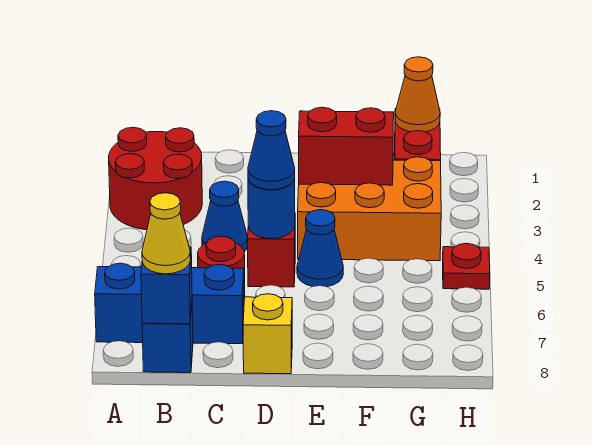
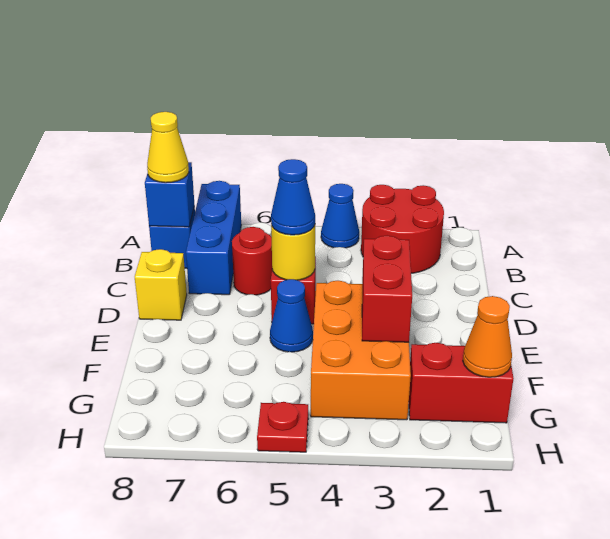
blue cone C4 level 1 -> blue cone A4 level 1
blue round brick D5 level 2 -> yellow round brick D5 level 2

